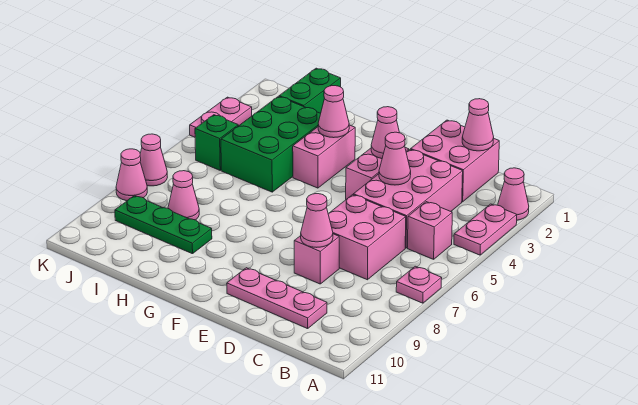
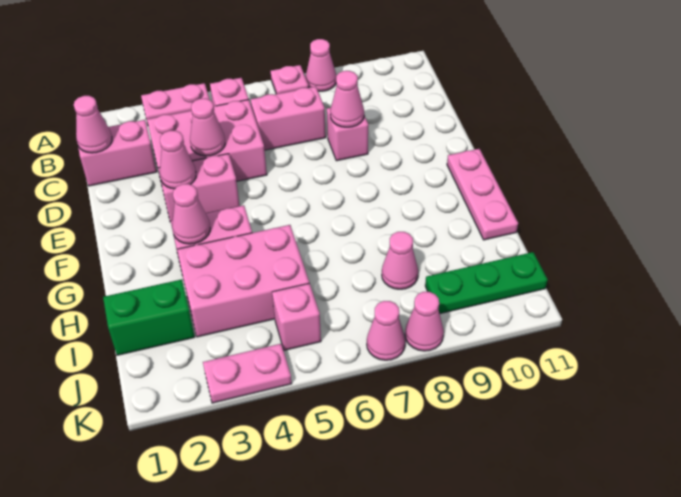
pink cone A2 level 1 -> pink cone A8 level 1
pink brick C1:D2 level 1 -> pink brick C1:C2 level 1
pink brick C6:D7 level 1 -> pink brick C6:C7 level 1
pink plate C10:E10 level 1 -> pink plate F11:H11 level 1
green brick H3:I5 level 1 -> pink brick H3:I5 level 1
green plate H9:J9 level 1 -> green plate J9:J11 level 1
green brick J5 level 1 -> pink brick J5 level 1

